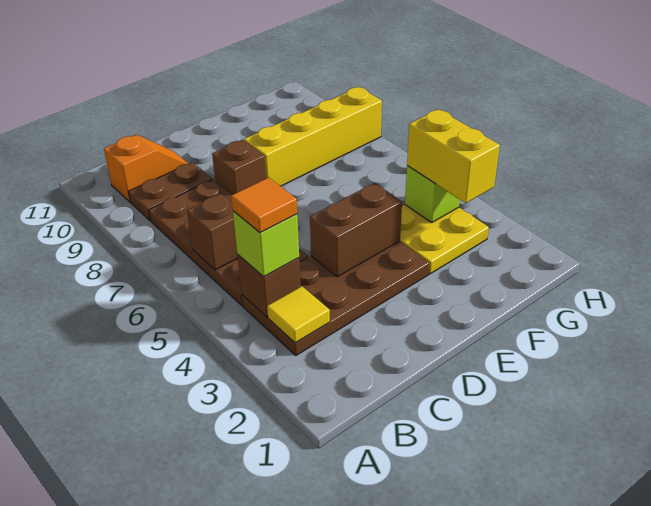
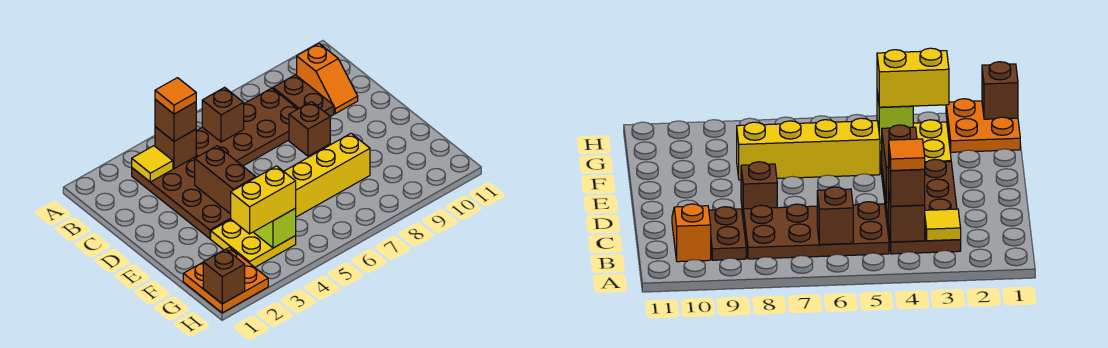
lime brick B4 level 3 -> brown brick B4 level 3
yellow brick E8:H8 level 1 -> yellow brick F5:F8 level 1
none -> orange plate G1:H2 level 1
none -> brown brick H1 level 2

